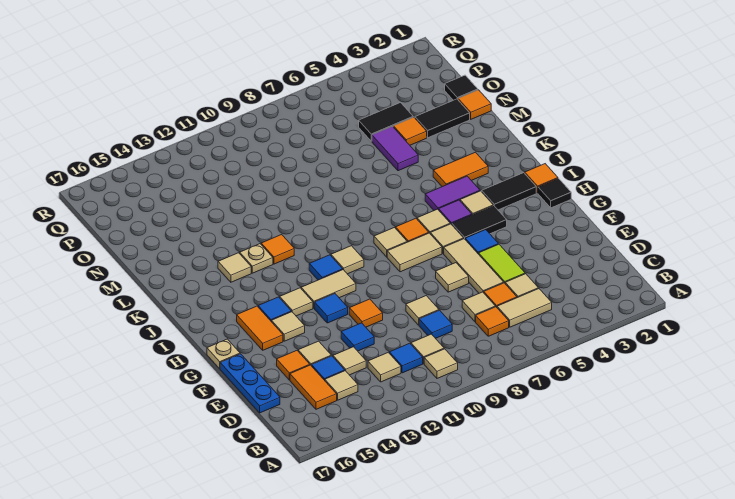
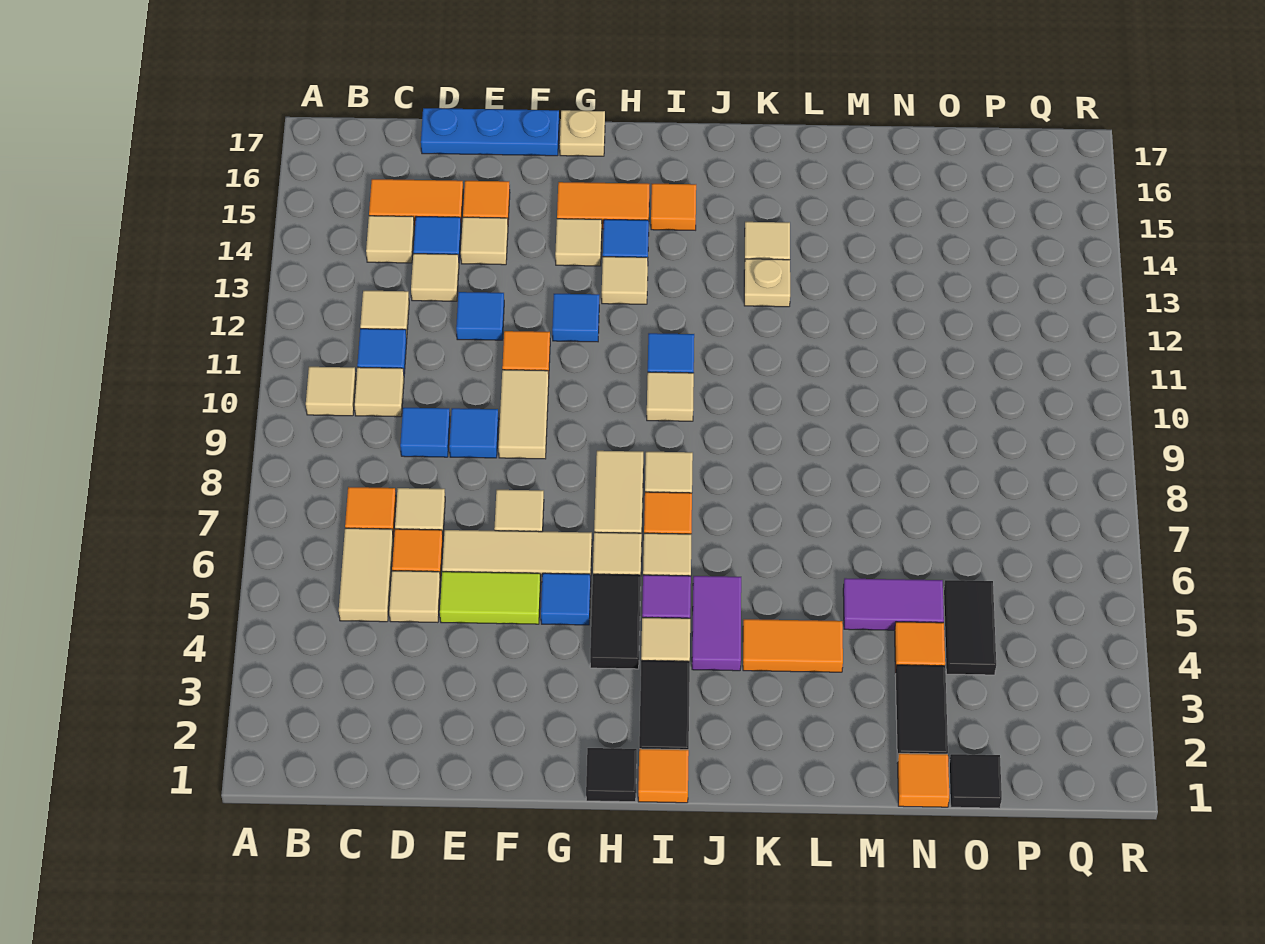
tan tile E9 level 1 -> blue tile E9 level 1
tan tile H11:H12 level 1 -> tan tile F9:F10 level 1
orange tile K3:K4 level 1 -> orange tile K4:L4 level 1
orange tile K12 level 1 -> orange tile I15 level 1

